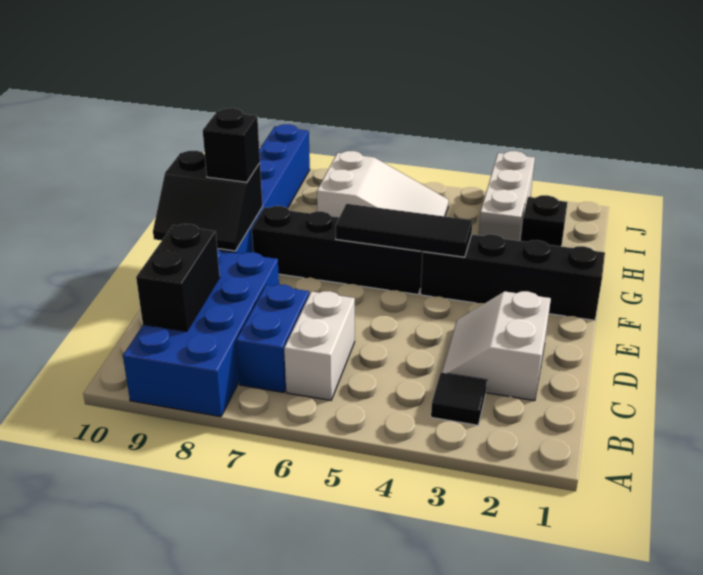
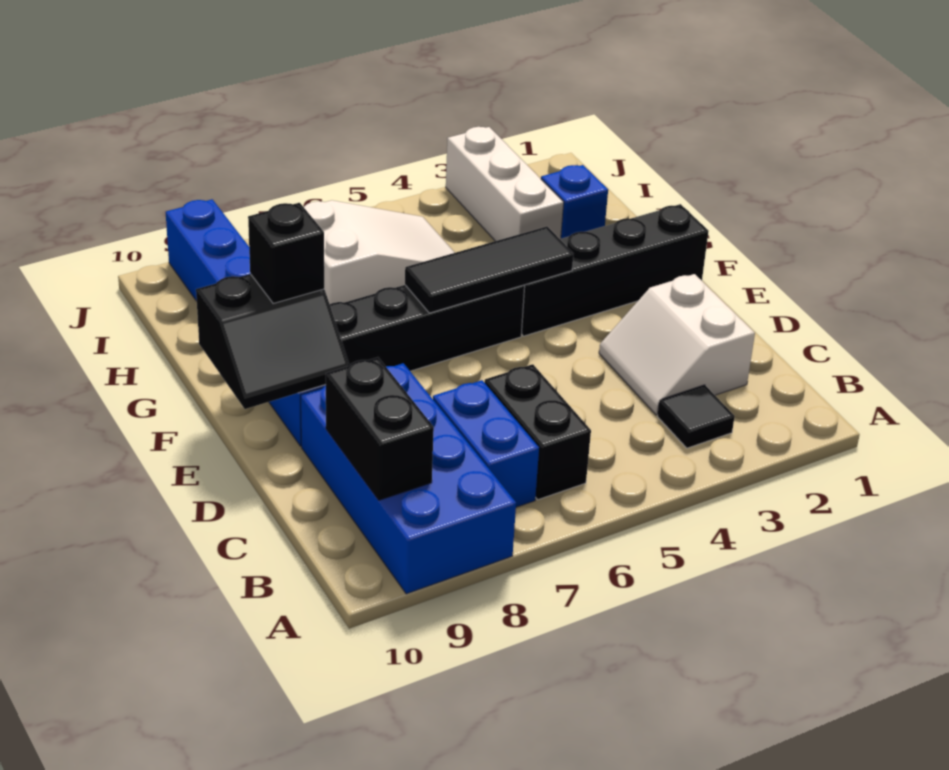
white brick B6:C6 level 1 -> black brick B6:C6 level 1
black brick H2 level 1 -> blue brick H2 level 1

